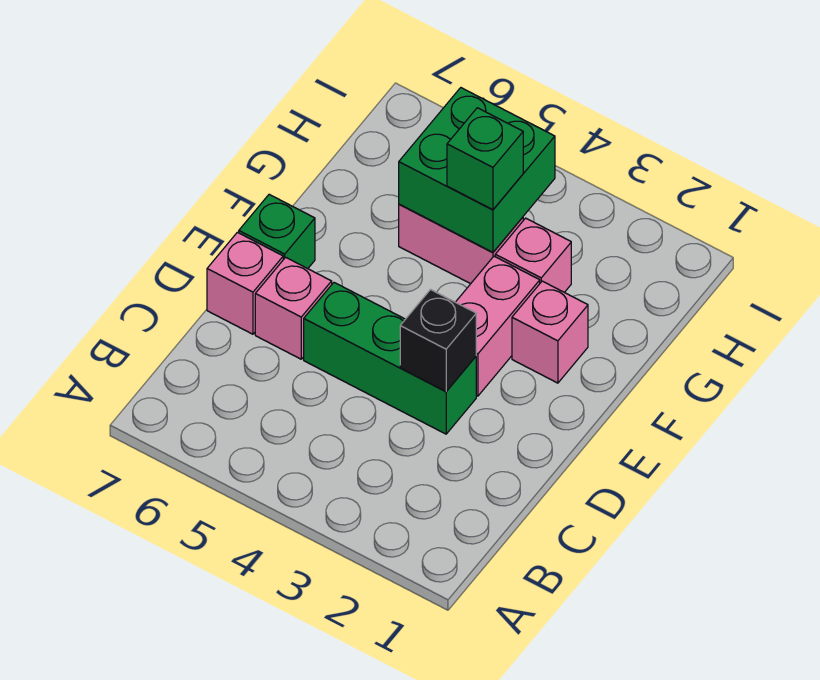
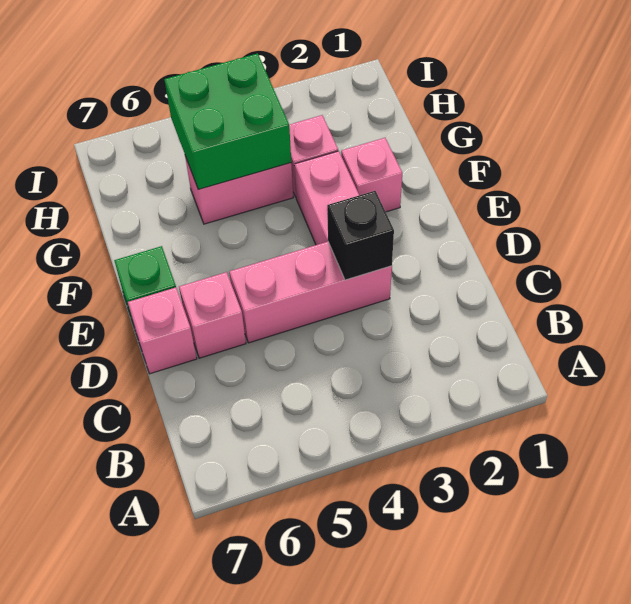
green brick D3:D5 level 1 -> pink brick D3:D5 level 1
green brick G4 level 3 -> none

